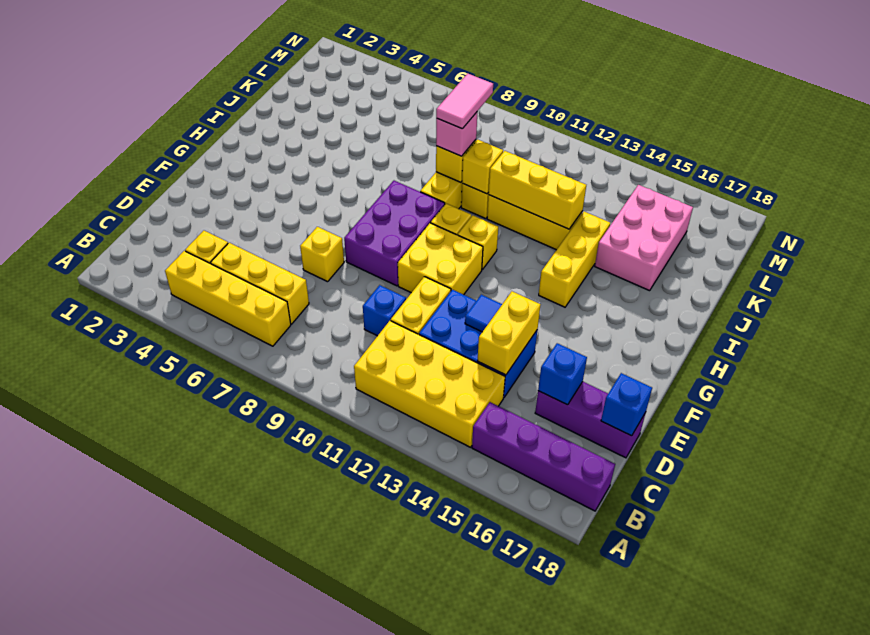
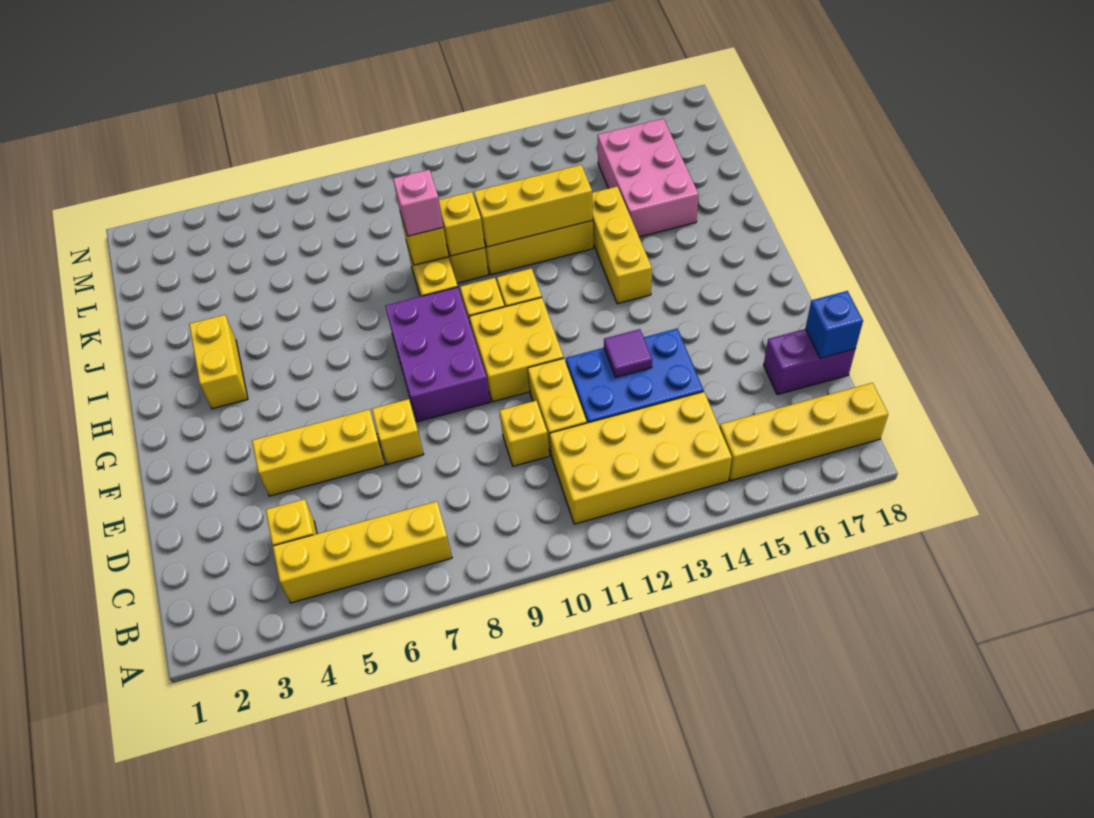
purple brick B15:B18 level 1 -> yellow brick B15:B18 level 1
yellow brick C5:C7 level 1 -> yellow brick E4:E6 level 1
blue brick D10 level 1 -> yellow brick D10 level 1
yellow brick D14:E14 level 2 -> yellow brick H3:I3 level 1
purple brick D16:D18 level 1 -> purple brick D17:D18 level 1
blue brick D16 level 2 -> none
blue tile E13 level 2 -> purple tile E13 level 2
pink tile J9:K9 level 4 -> none

